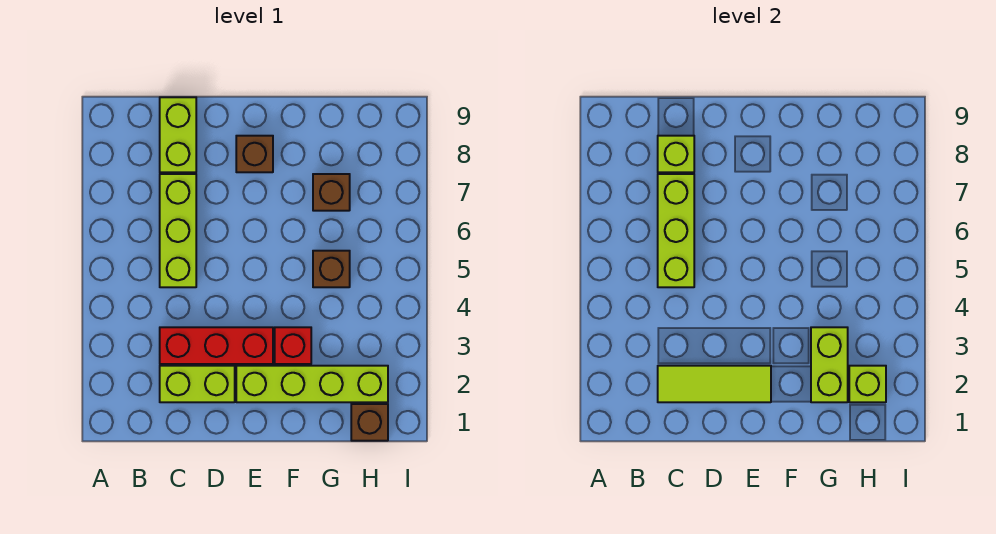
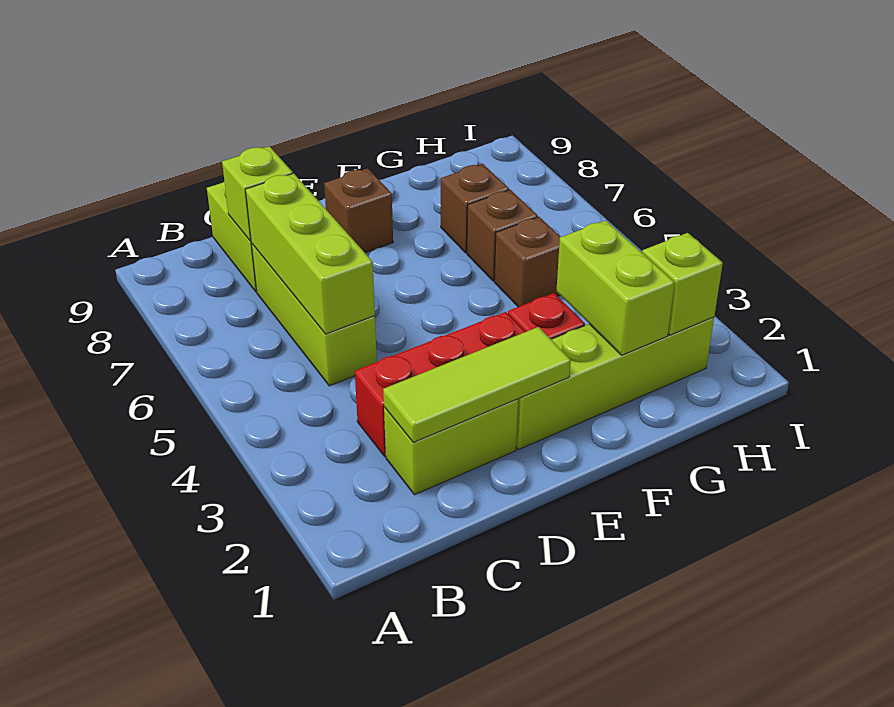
brown brick H1 level 1 -> brown brick G6 level 1

